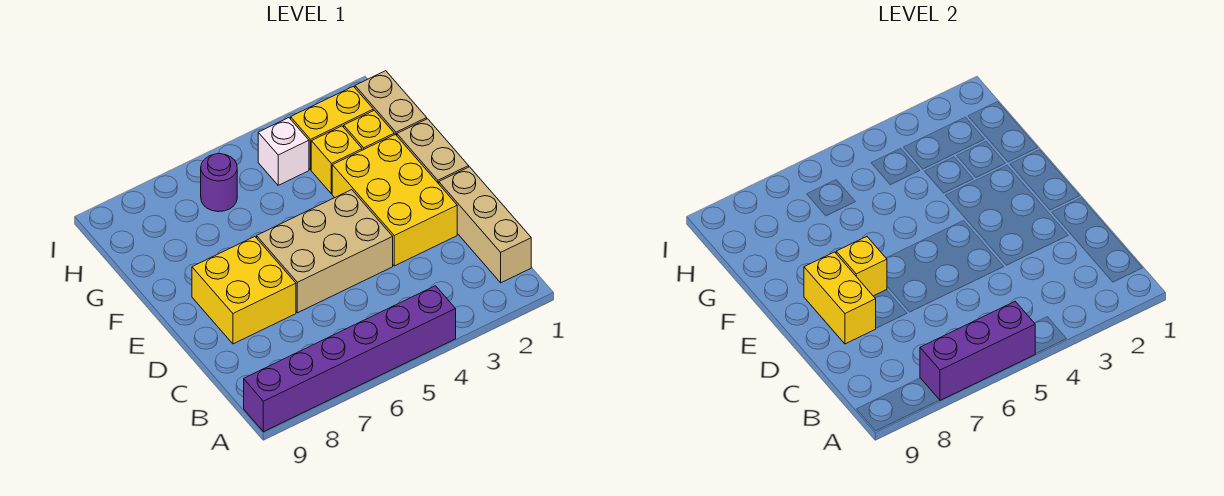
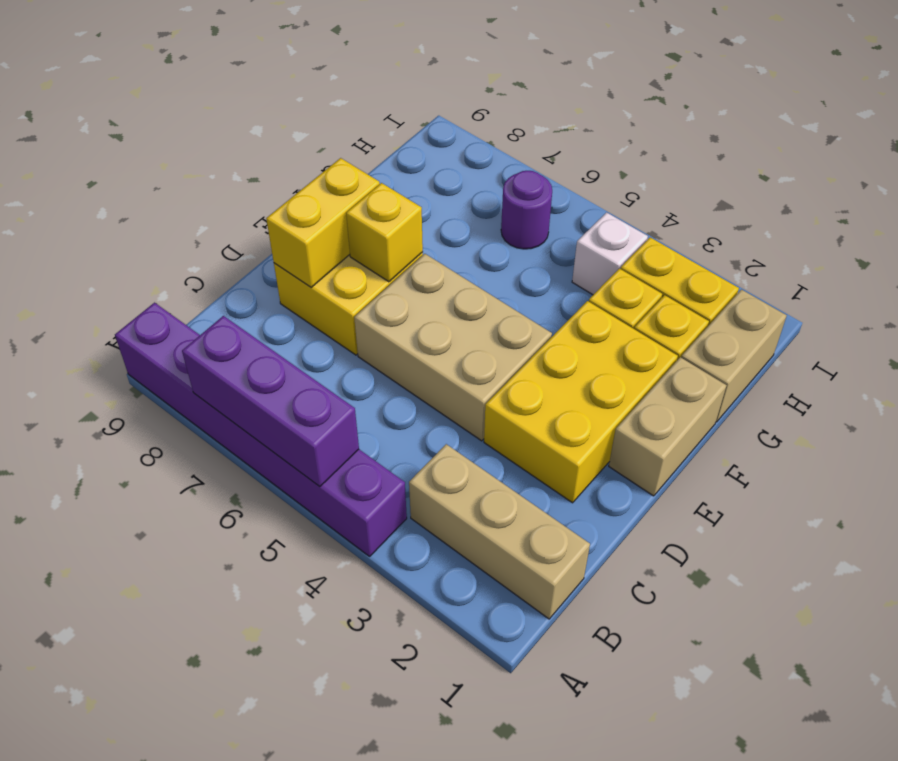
tan brick B1:D1 level 1 -> tan brick B1:B3 level 1

